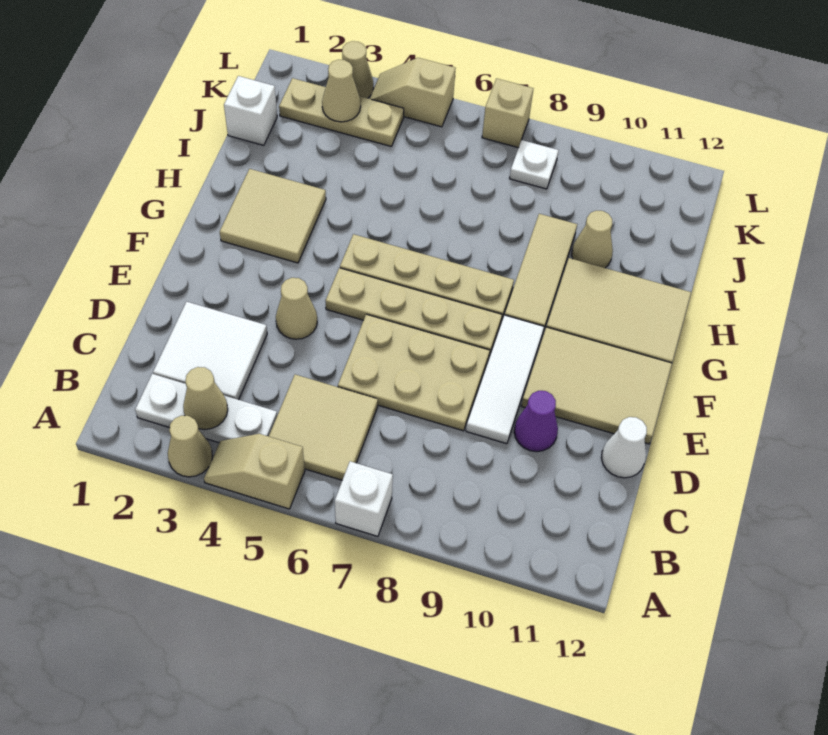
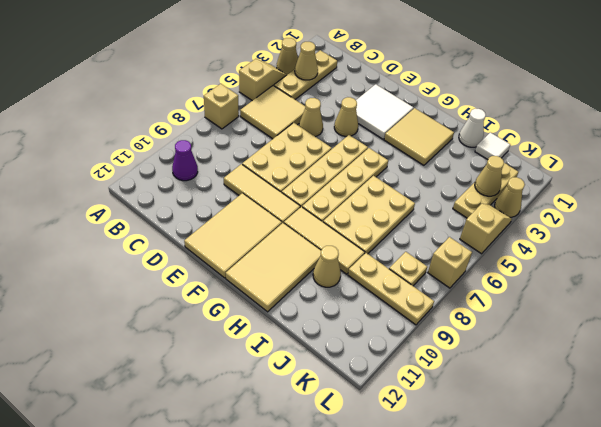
white brick A7 level 1 -> tan brick A7 level 1
white plate B2:B4 level 1 -> tan plate B2:B4 level 1
white tile C2:D3 level 1 -> white tile E2:F3 level 1
none -> tan cone D5 level 1
white tile D9:F9 level 1 -> tan tile D9:F9 level 1
purple cone D10 level 1 -> purple cone B10 level 1
white cone D12 level 1 -> white cone I1 level 1
none -> tan plate H6:I8 level 1
white brick J1 level 1 -> white tile J1 level 1
none -> tan plate J9:L9 level 1
white plate K8 level 1 -> tan plate K8 level 1

